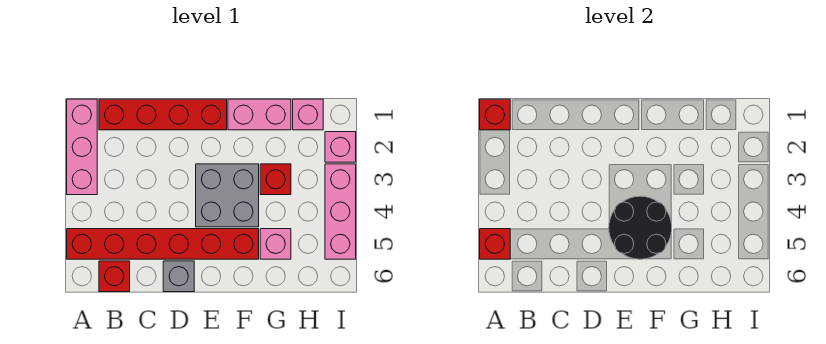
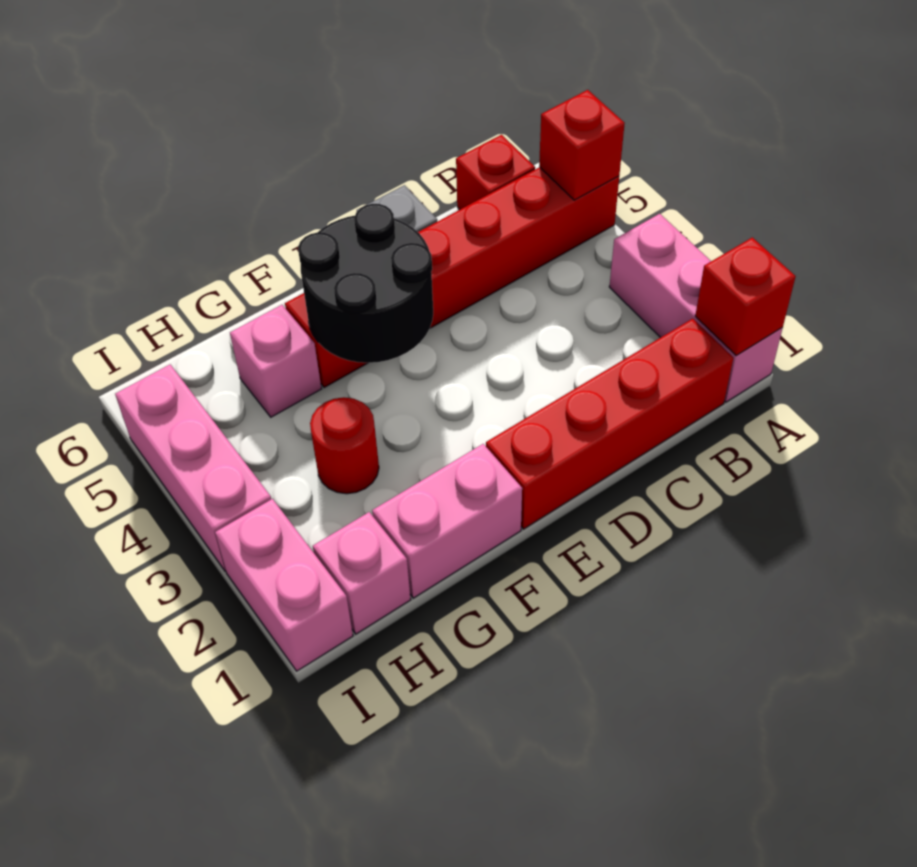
grey brick E3:F4 level 1 -> none
red brick G3 level 1 -> red round brick G3 level 1
pink brick I2 level 1 -> pink brick I1:I2 level 1

